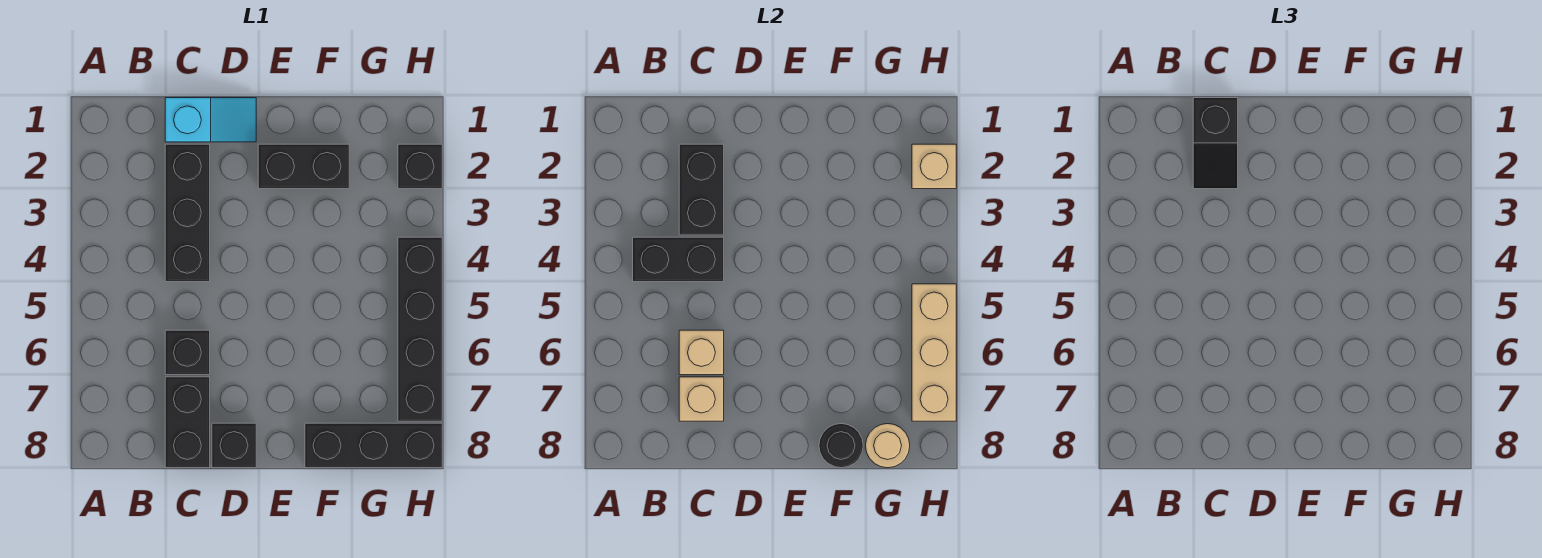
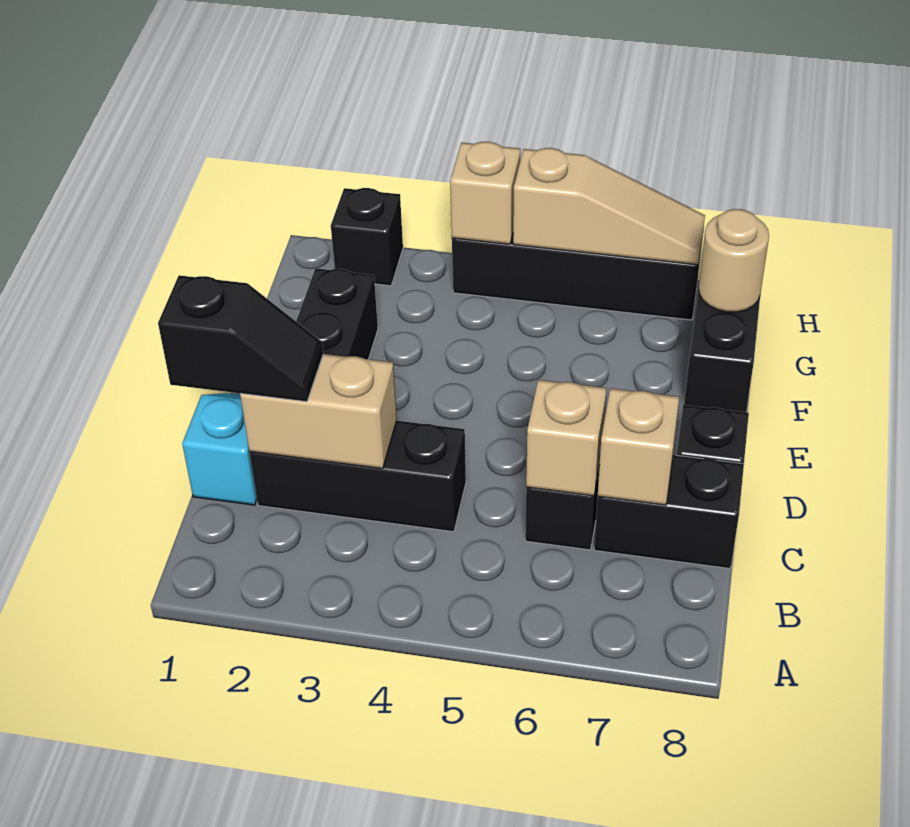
black brick B4:C4 level 2 -> none
black brick C2:C3 level 2 -> tan brick C2:C3 level 2
black round brick F8 level 2 -> none
tan brick H2 level 2 -> tan brick H4 level 2
tan brick H5:H7 level 2 -> tan slope H5:H7 level 2 top 5

